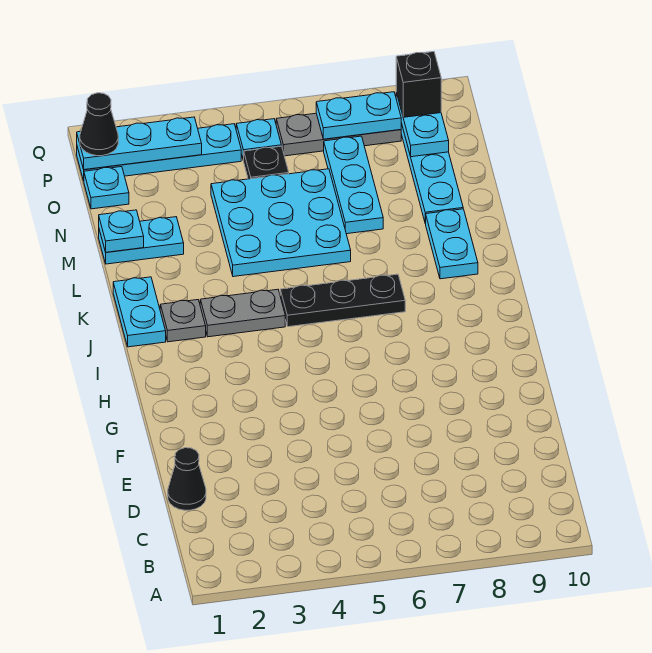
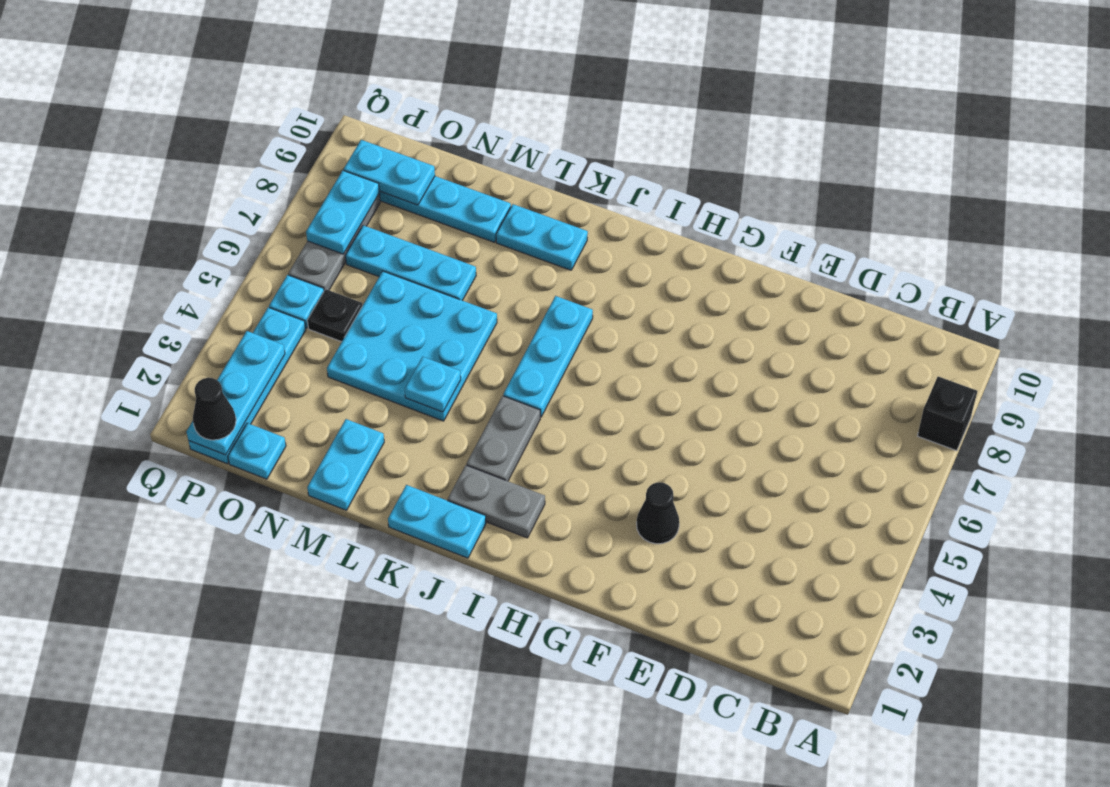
black cone D1 level 1 -> black cone F3 level 1
grey plate J2 level 1 -> grey plate I2:J2 level 1
black plate J5:J7 level 1 -> cyan plate J5:J7 level 1
cyan plate M1 level 2 -> cyan plate L4 level 2
black brick P9 level 3 -> black brick A8 level 1

